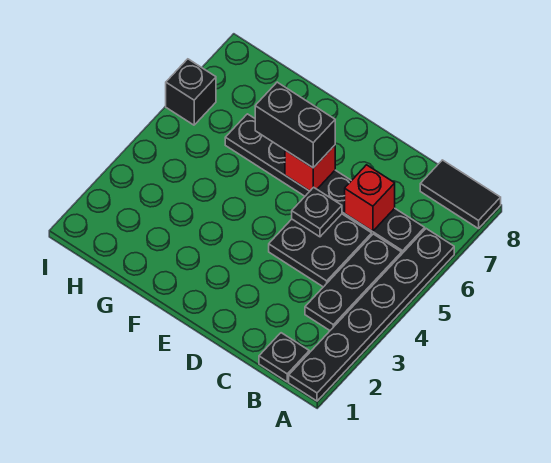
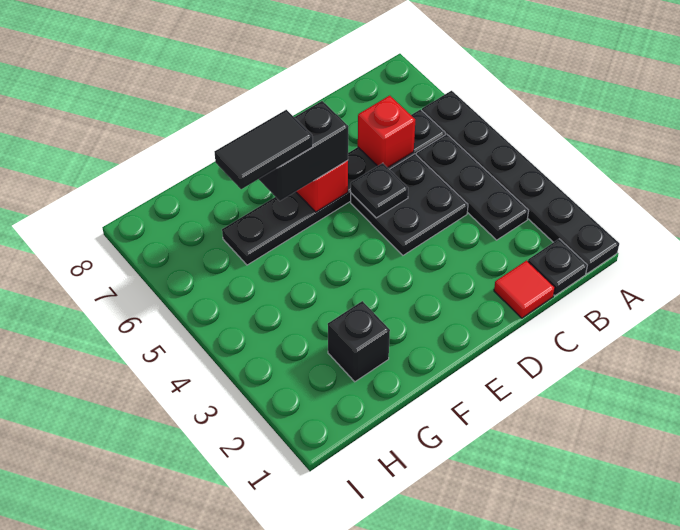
black tile A8:B8 level 1 -> black tile F6:G6 level 4
none -> red tile C1 level 1
black brick I6 level 1 -> black brick G2 level 1

